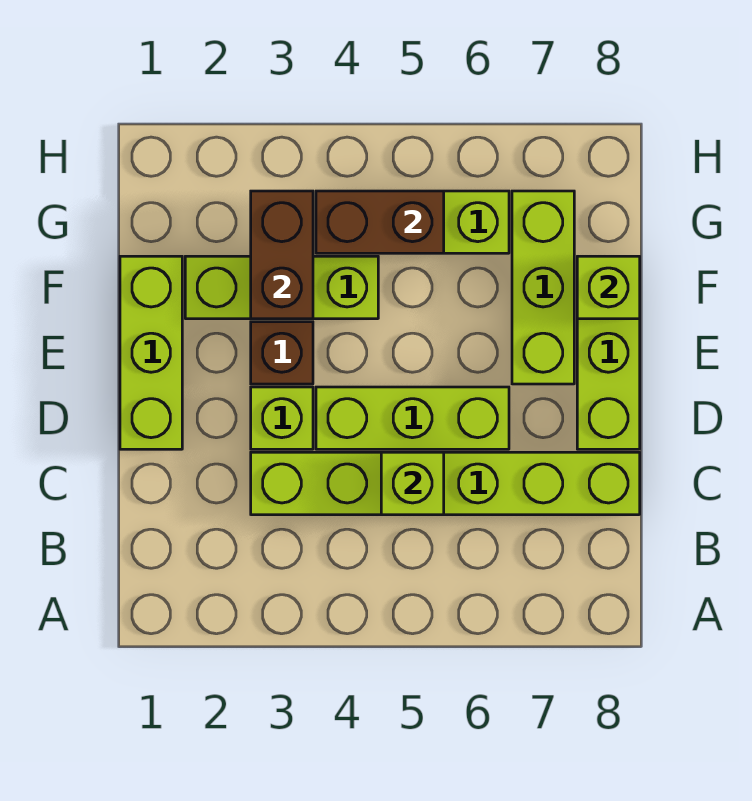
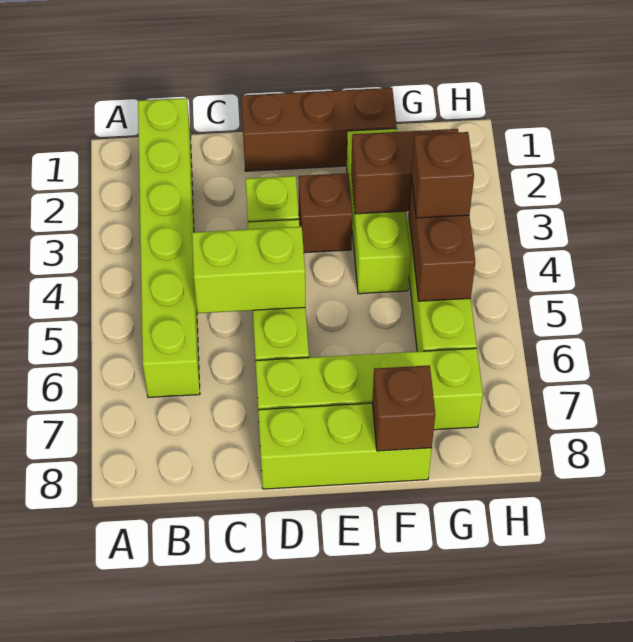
lime brick C3:C8 level 1 -> lime brick B1:B6 level 1
lime brick C5 level 2 -> lime brick C5:D5 level 2
lime brick D1:F1 level 1 -> brown brick D1:F1 level 1
lime brick E7:G7 level 1 -> lime brick D7:G7 level 1
lime brick F8 level 2 -> brown brick F8 level 2
none -> brown brick G4 level 3

